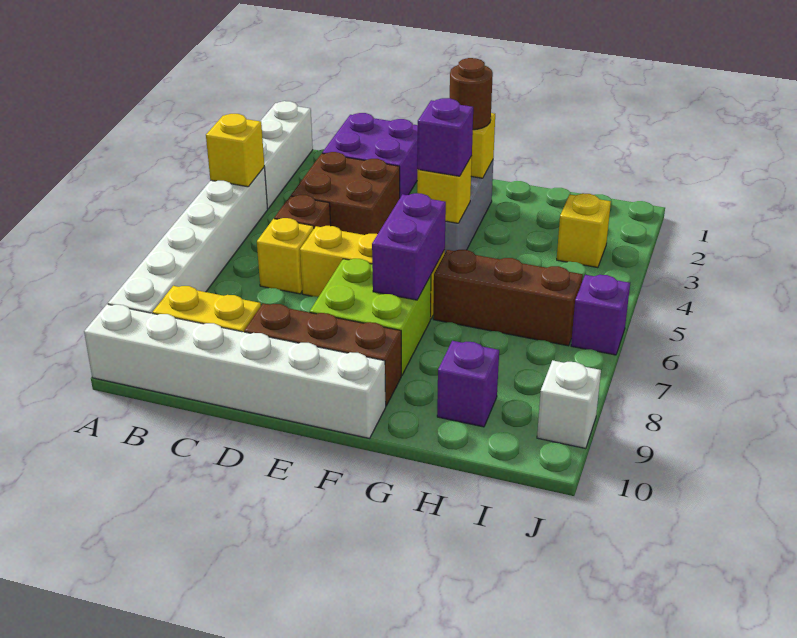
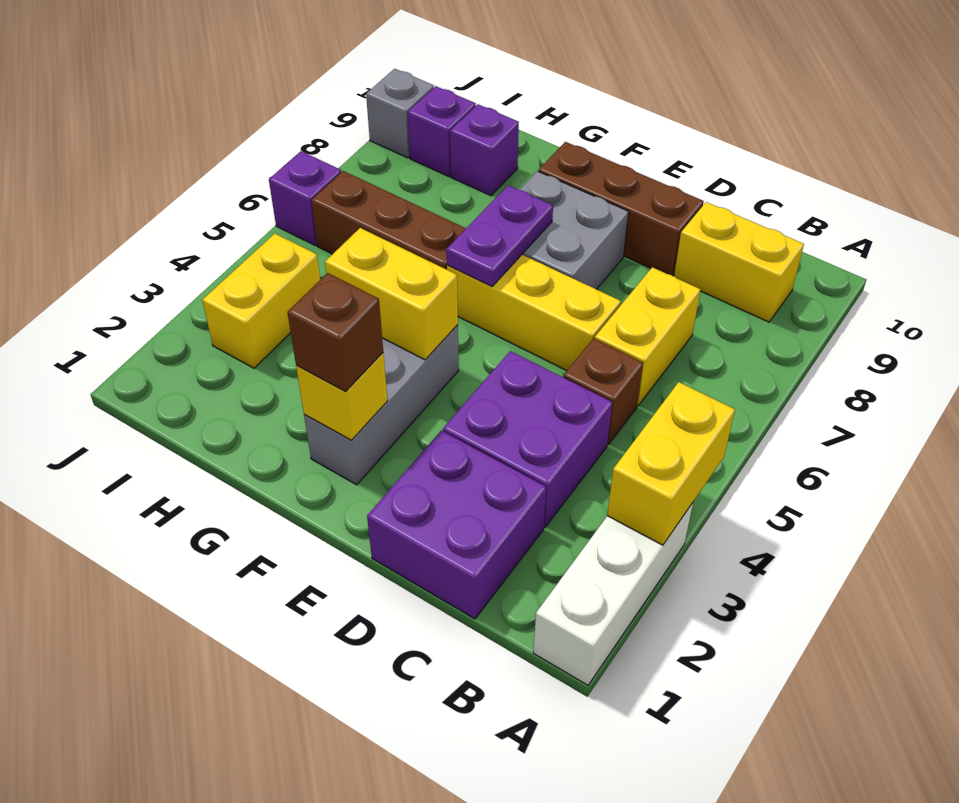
white brick A4:A9 level 1 -> none
yellow brick A4 level 2 -> yellow brick A3:A4 level 2
white brick A10:F10 level 1 -> none
brown brick C3:D4 level 1 -> purple brick C3:D4 level 1
yellow brick C6 level 1 -> yellow brick C6:C7 level 1
lime brick E7:F8 level 1 -> grey brick E7:F8 level 1
brown round brick F2 level 3 -> brown brick F2 level 3
yellow brick F4 level 2 -> yellow brick F4:G4 level 2
purple brick F4 level 3 -> purple brick I9 level 1
purple brick F6:F7 level 2 -> purple plate F6:F7 level 2
yellow brick I3 level 1 -> yellow brick I3:I4 level 1
white brick J9 level 1 -> grey brick J9 level 1

